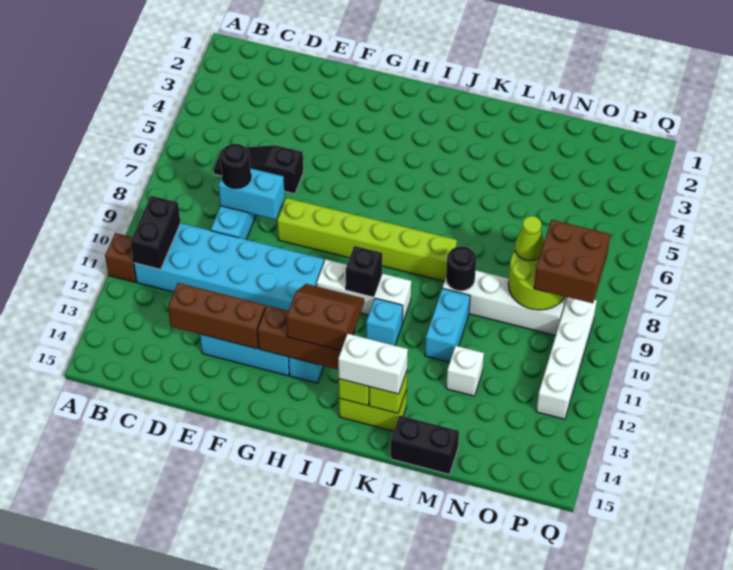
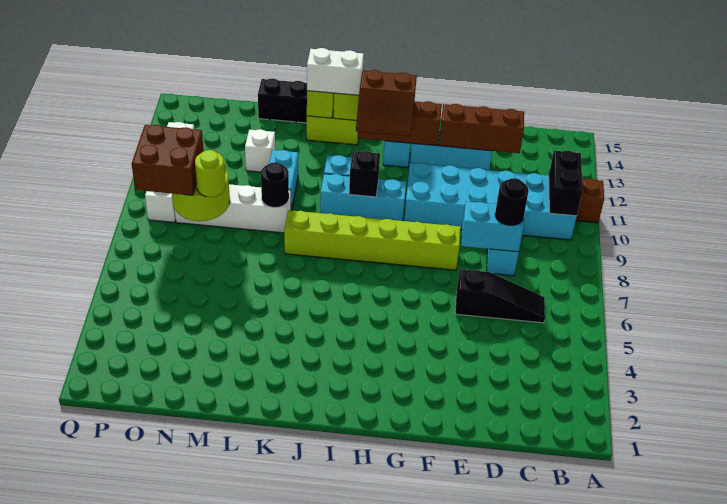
white brick H10:J10 level 1 -> cyan brick H10:J10 level 1
lime cone N8 level 3 -> lime round brick N8 level 3

